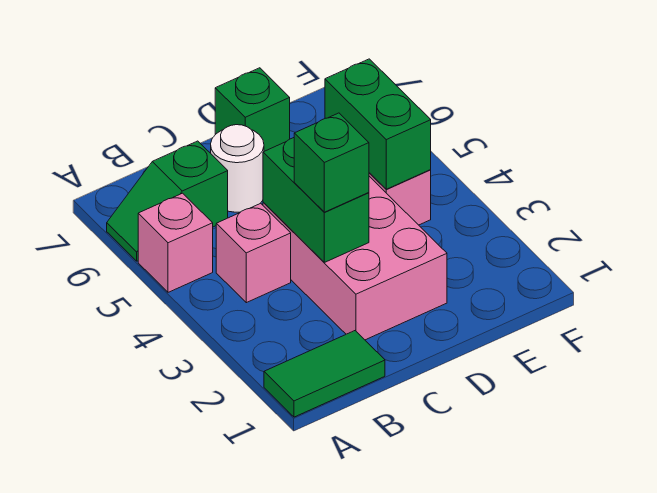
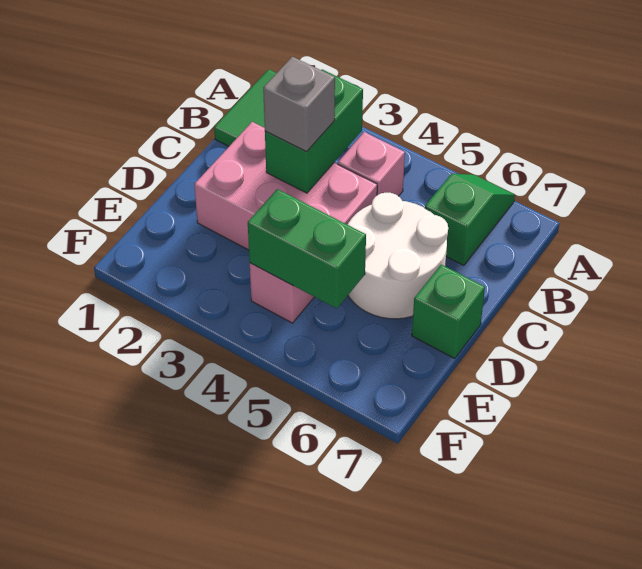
pink brick A5 level 1 -> none
green brick C3:C4 level 2 -> green brick B3:C3 level 2
green brick C3 level 3 -> grey brick C3 level 3
white round brick C6 level 1 -> white round brick C5:D6 level 1

